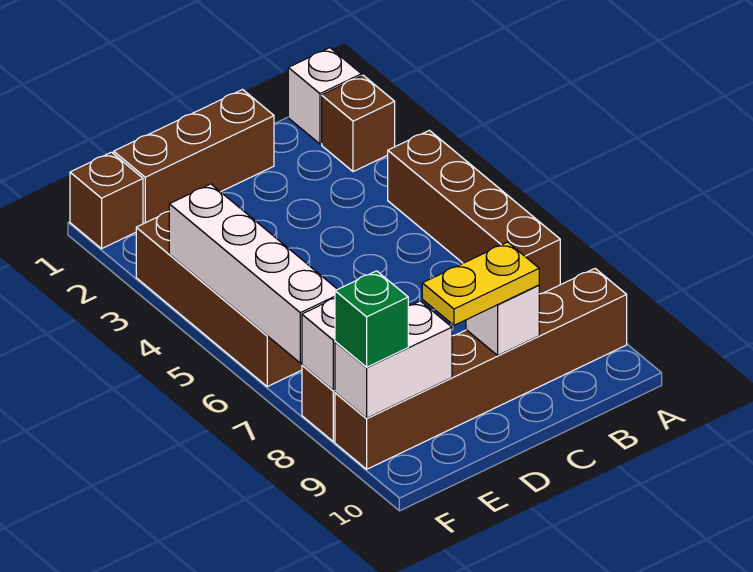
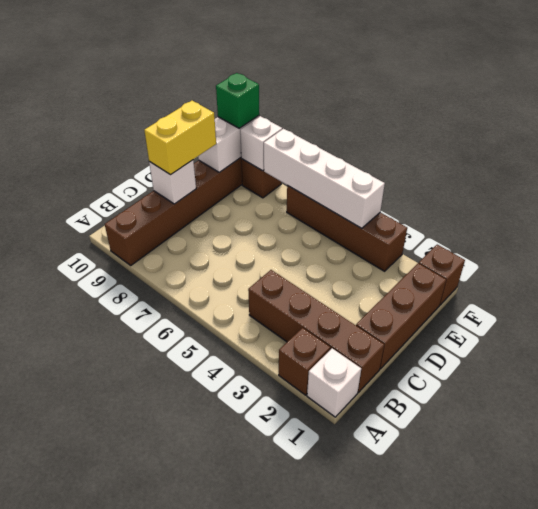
brown brick A4:A7 level 1 -> brown brick B1:B4 level 1
yellow plate C9:D9 level 3 -> yellow brick C9:D9 level 3

